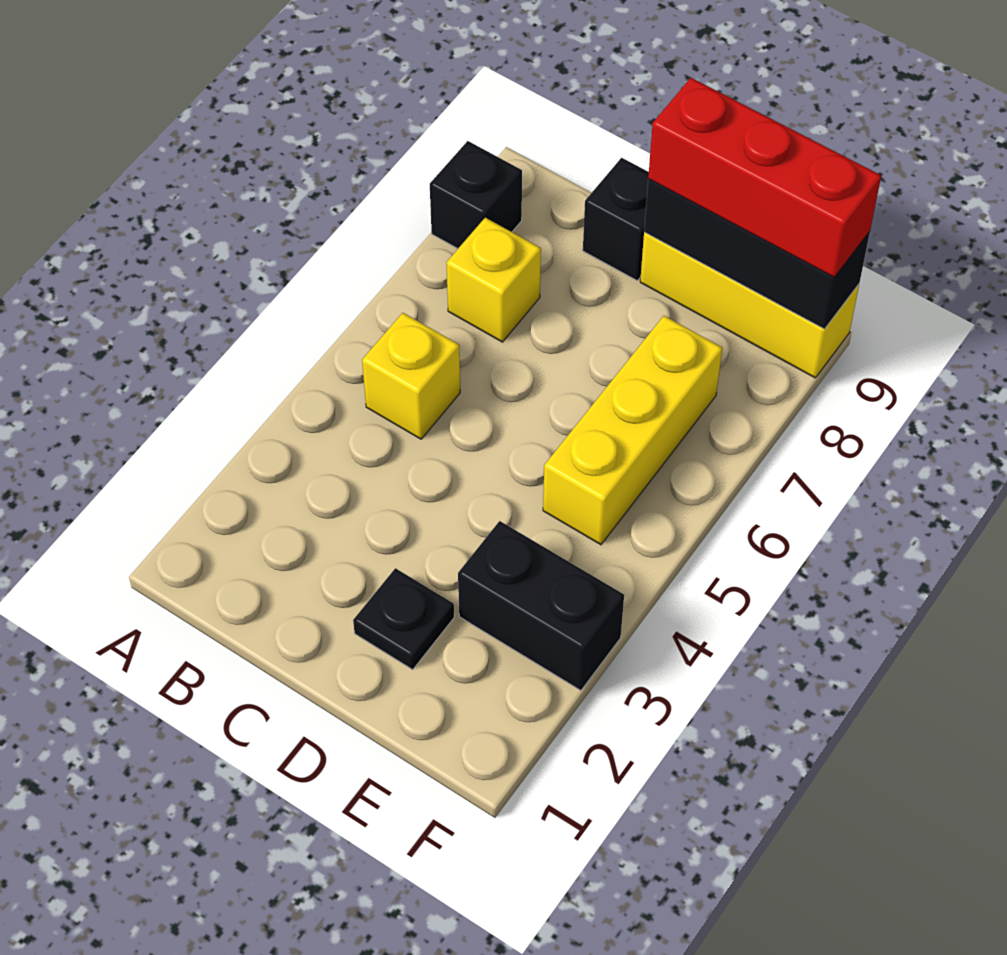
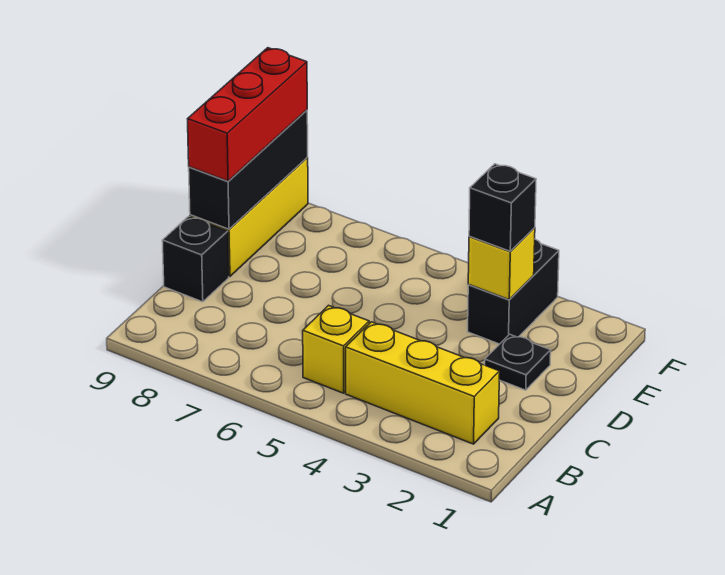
black brick A8 level 1 -> black brick E3 level 3
yellow brick B7 level 1 -> yellow brick E3 level 2
yellow brick E5:E7 level 1 -> yellow brick B2:B4 level 1

